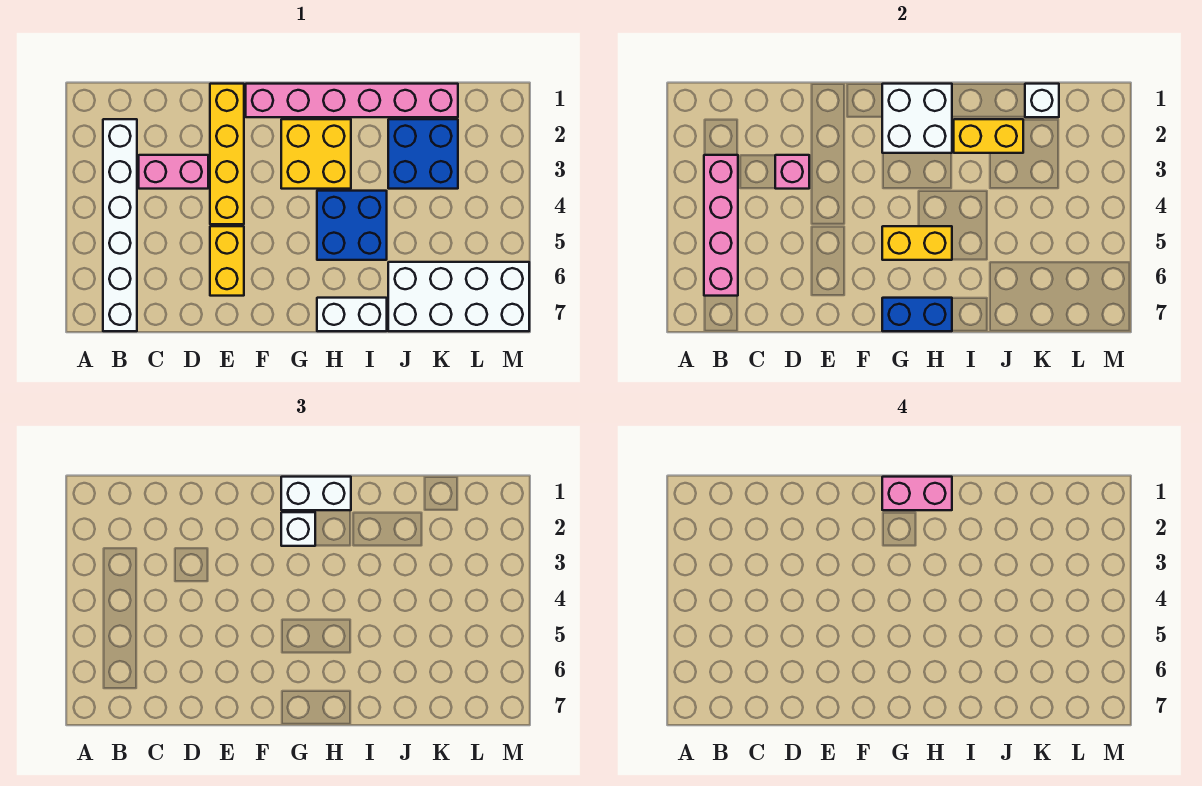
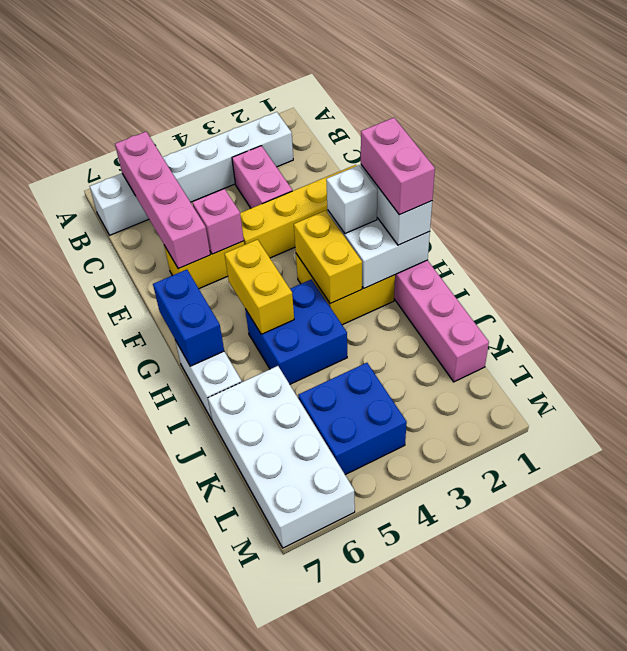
pink brick B3:B6 level 2 -> pink brick B6:E6 level 2
pink brick D3 level 2 -> pink brick E5 level 2
yellow brick I2:J2 level 2 -> yellow brick G3:H3 level 2
blue brick J2:K3 level 1 -> blue brick K4:L5 level 1
white brick K1 level 2 -> none

